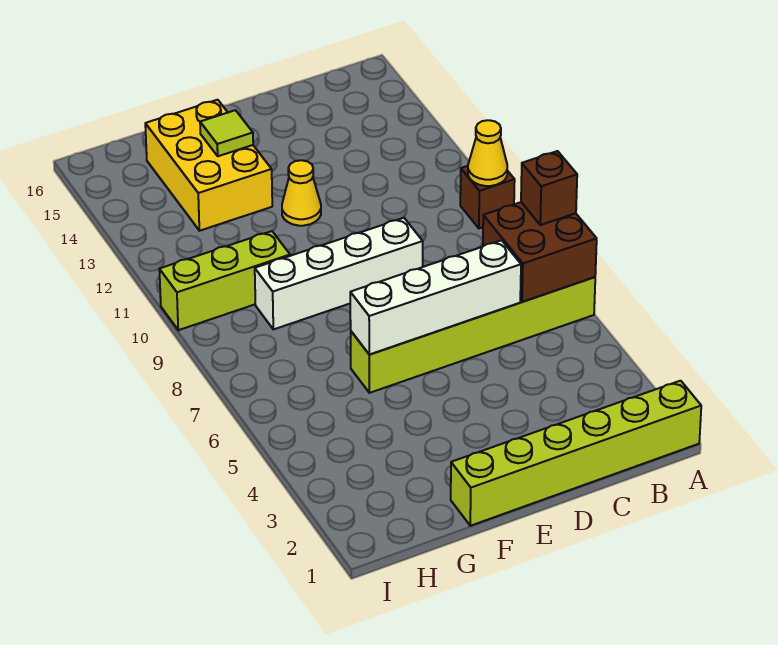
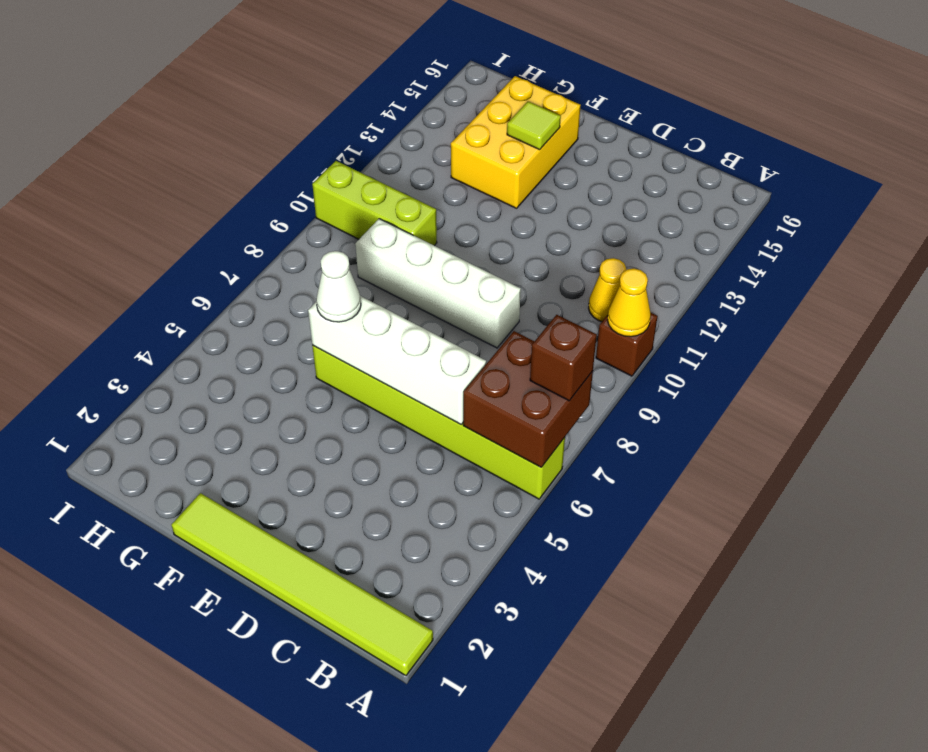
lime brick A1:F1 level 1 -> lime tile A1:F1 level 1
yellow cone E12 level 1 -> yellow cone B11 level 1
none -> white cone F6 level 3

